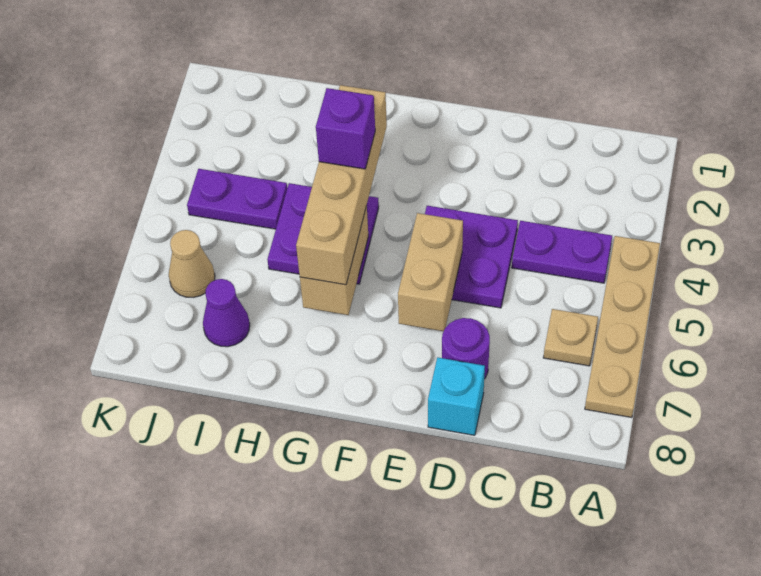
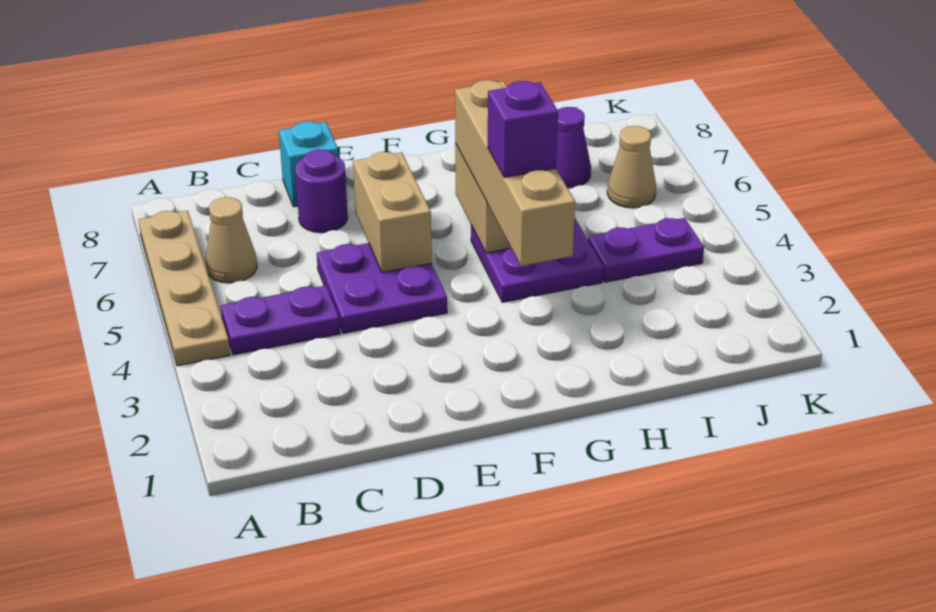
tan plate B6 level 1 -> tan cone B6 level 1

